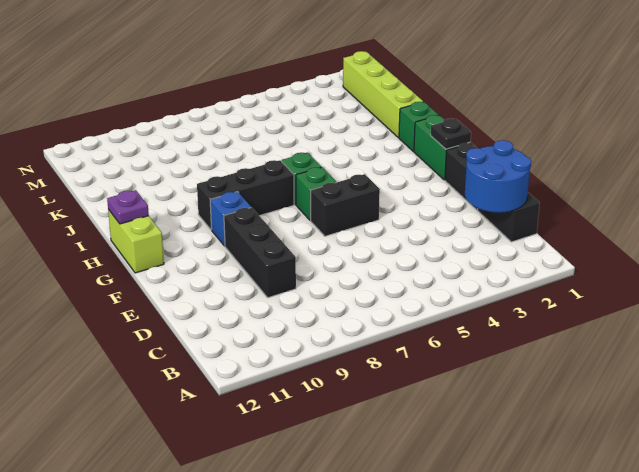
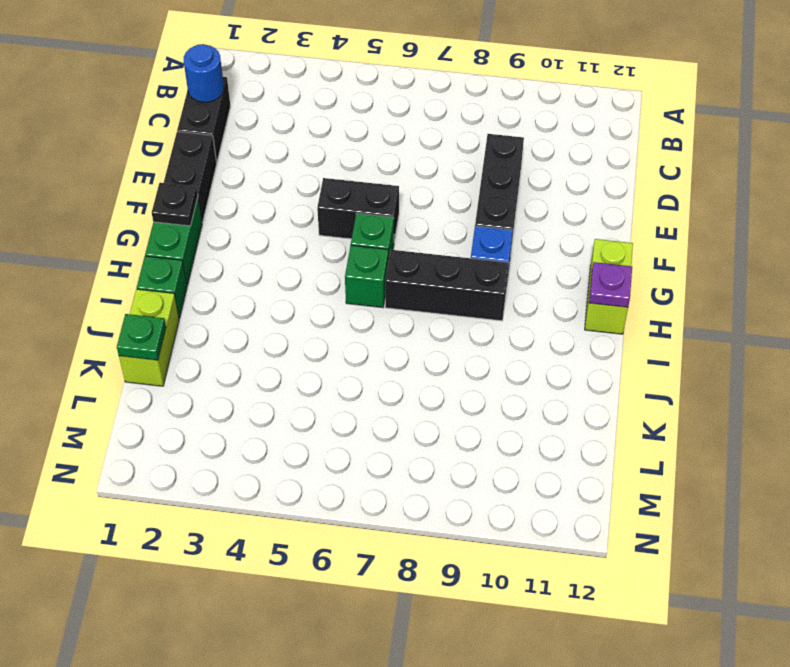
blue round brick C1:D2 level 2 -> blue round brick C1 level 2
lime brick J1:M1 level 1 -> lime brick J1:K1 level 1
none -> green plate K1 level 2

